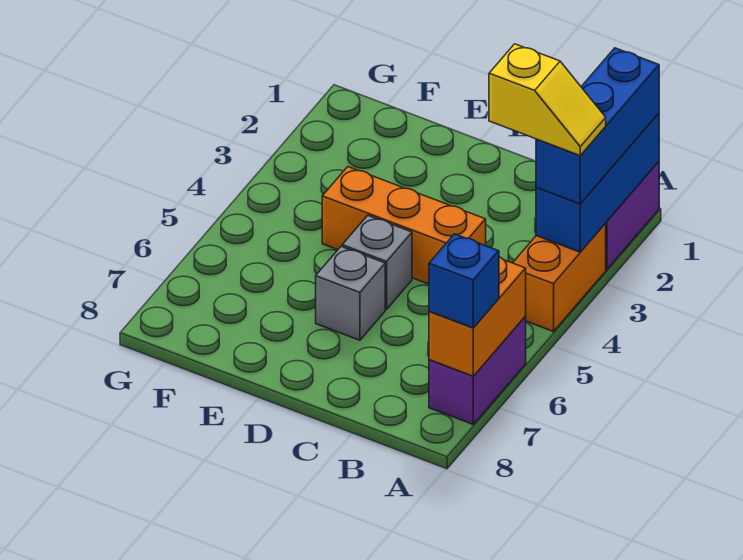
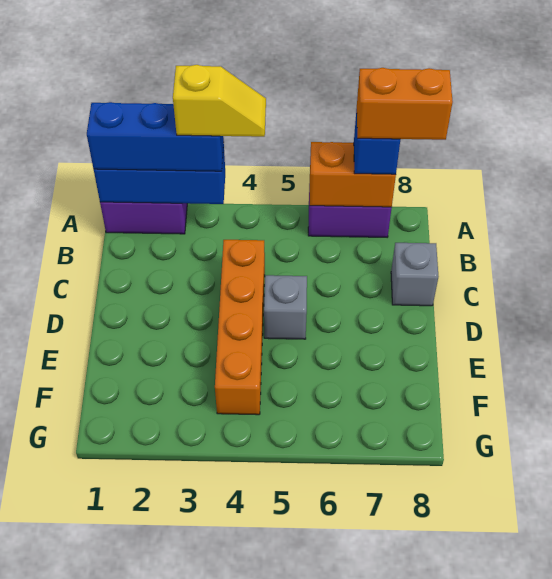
orange brick A3:A4 level 1 -> orange brick A7:A8 level 4
yellow slope A3:B3 level 4 top B -> yellow slope A3:A4 level 4 top 3
orange brick C4:E4 level 1 -> orange brick C4:F4 level 1
grey brick D6 level 1 -> grey brick C8 level 1

